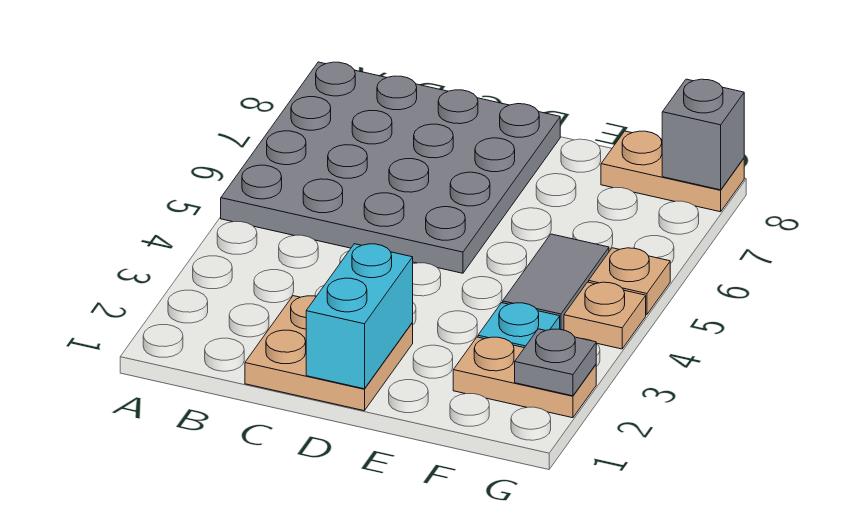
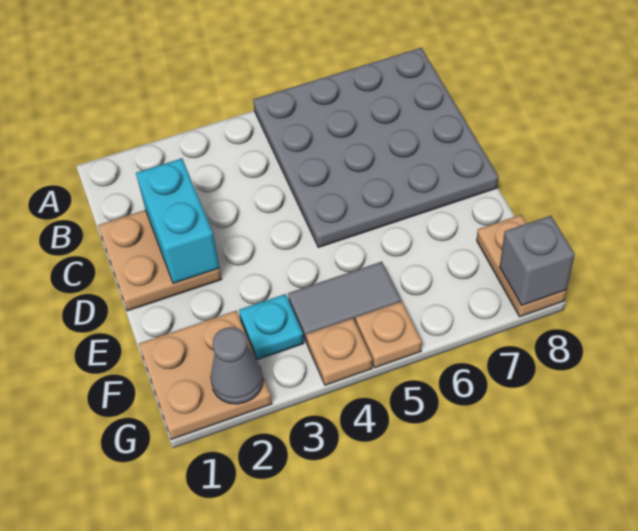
cyan brick D1:D2 level 2 -> cyan brick C2:D2 level 2
tan plate F2:G2 level 1 -> tan plate F1:G2 level 1
grey plate G2 level 2 -> grey cone G2 level 2

